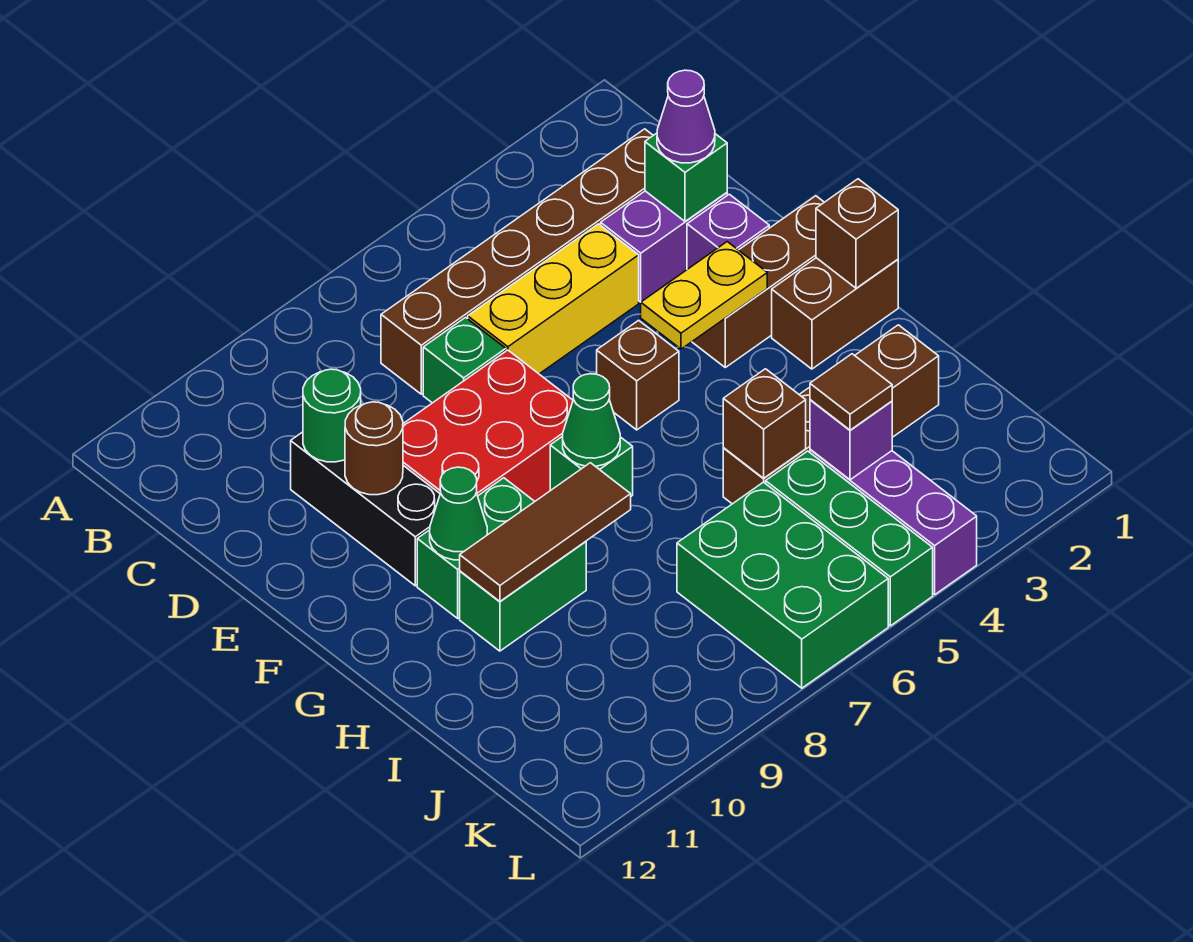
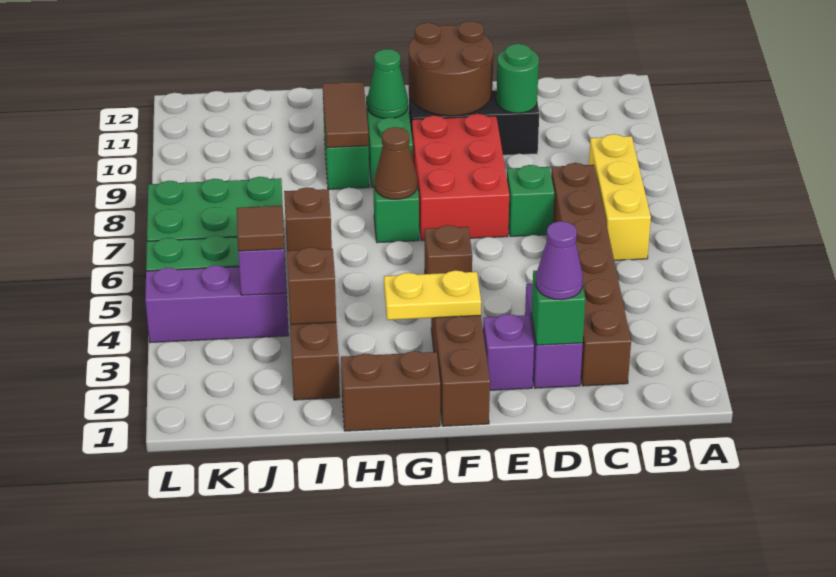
yellow brick D4:D6 level 1 -> yellow brick B6:B8 level 1
brown round brick E10 level 2 -> brown round brick E10:F11 level 2
yellow plate F3:F4 level 2 -> yellow plate F3:G3 level 2
brown brick G1:G2 level 1 -> brown brick G1:H1 level 1
brown brick G1 level 2 -> brown brick I3 level 2
green cone G7 level 2 -> brown cone G7 level 2
brown tile H8:H10 level 2 -> brown tile H9:H10 level 2

